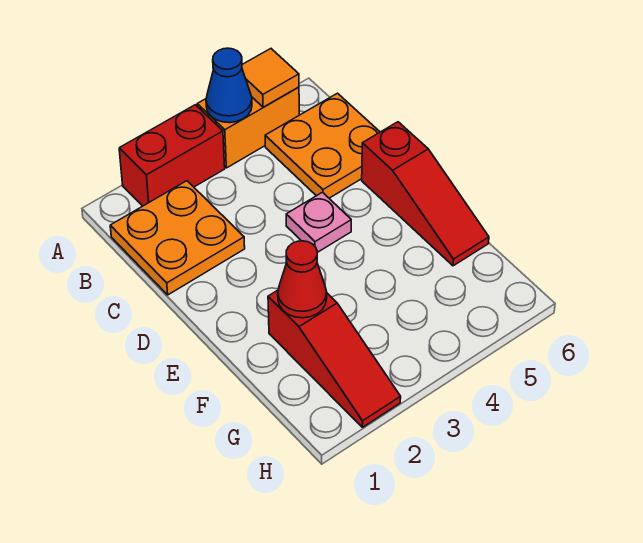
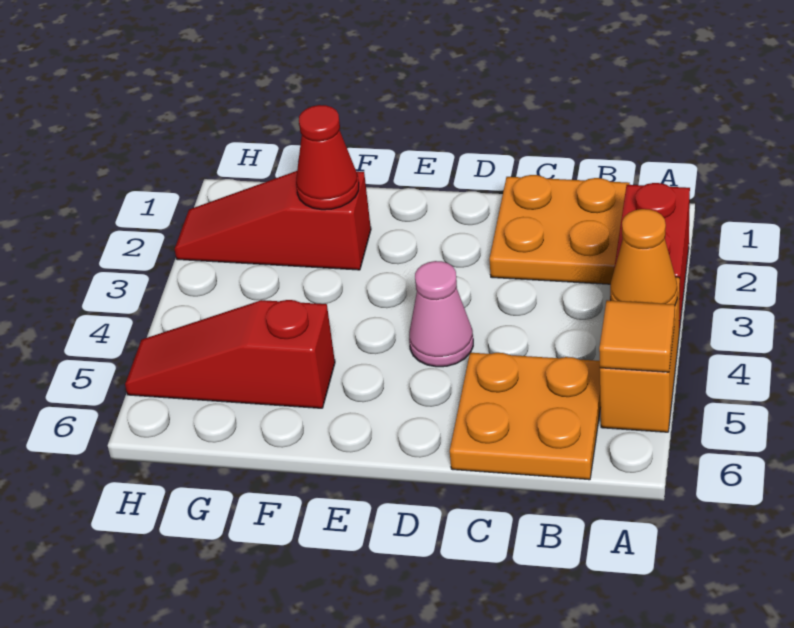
blue cone A4 level 2 -> orange cone A4 level 2
pink plate D4 level 1 -> pink cone D4 level 1
red slope D6:F6 level 1 top D -> red slope F5:H5 level 1 top F

